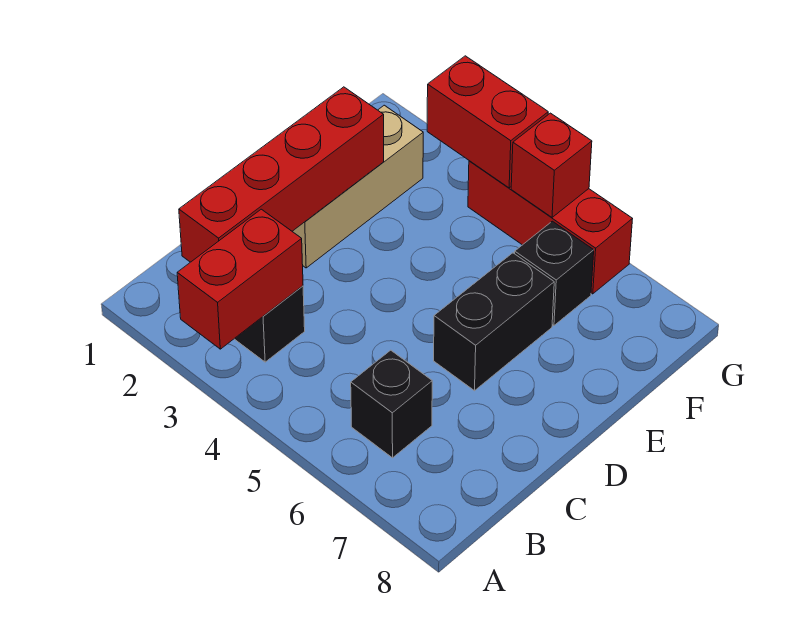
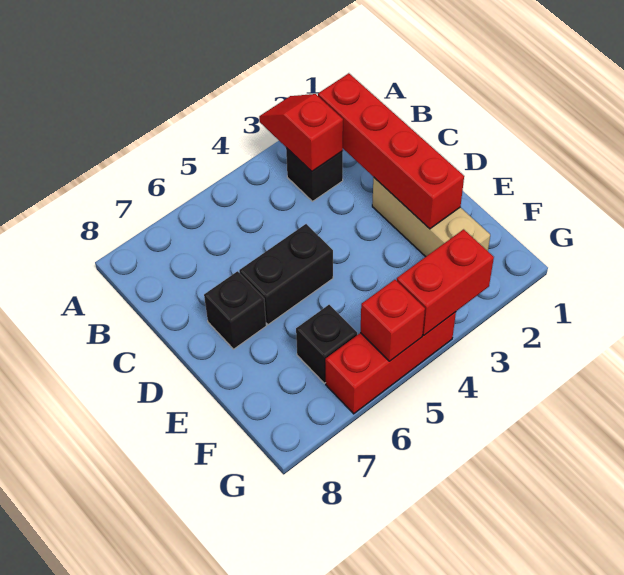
red brick A3:B3 level 2 -> red slope A3:B3 level 2 top B
black brick B6 level 1 -> black brick D7 level 1
black brick D6:E6 level 1 -> black brick D5:D6 level 1

